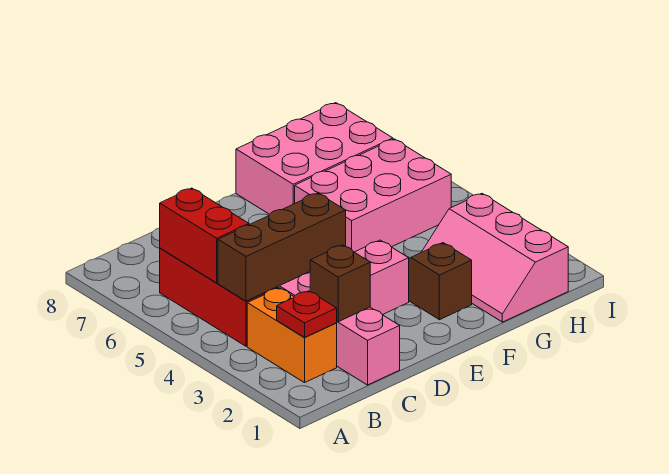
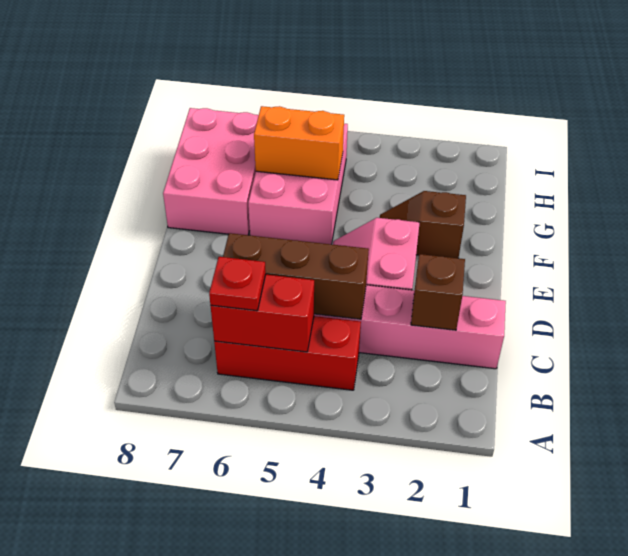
orange brick B2:B3 level 1 -> orange brick G5:G6 level 2
red plate B2 level 2 -> red plate B6 level 3
brown brick B4:D4 level 2 -> brown brick C4:C6 level 2
pink slope G1:H3 level 1 top H -> none

